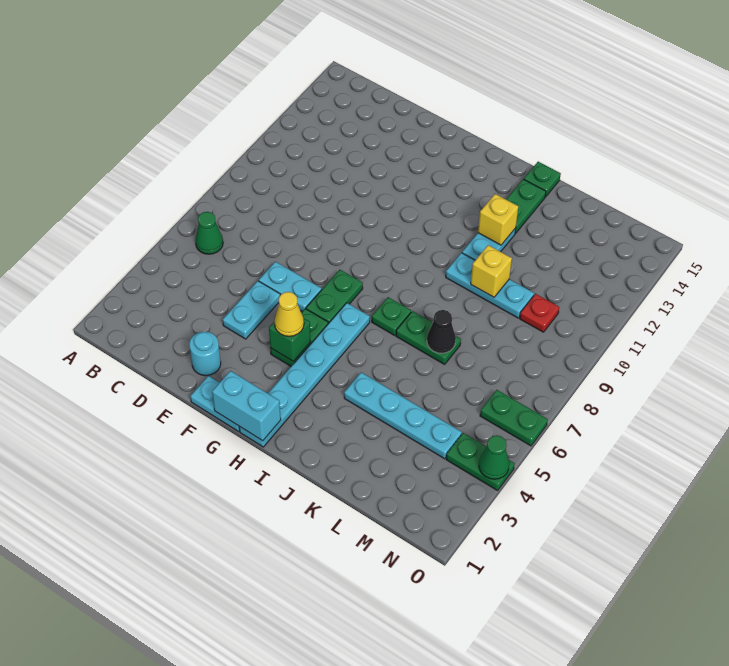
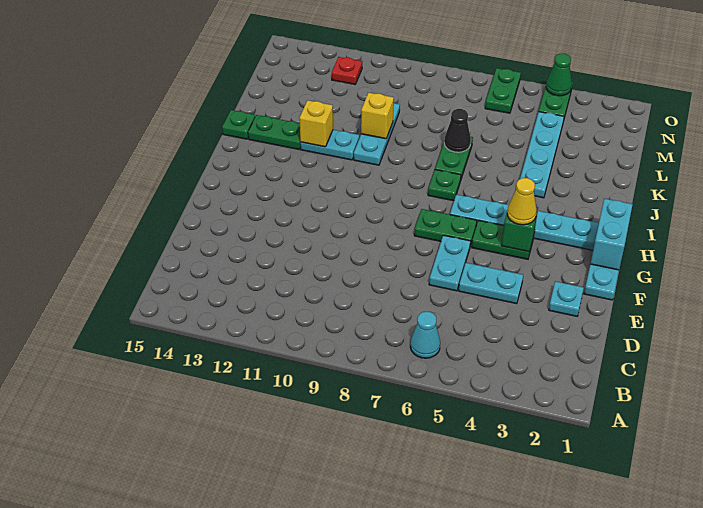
green cone B6 level 1 -> cyan cone B6 level 1
cyan round brick E2 level 1 -> cyan plate E2 level 1
red plate M10 level 1 -> red plate N12 level 1

